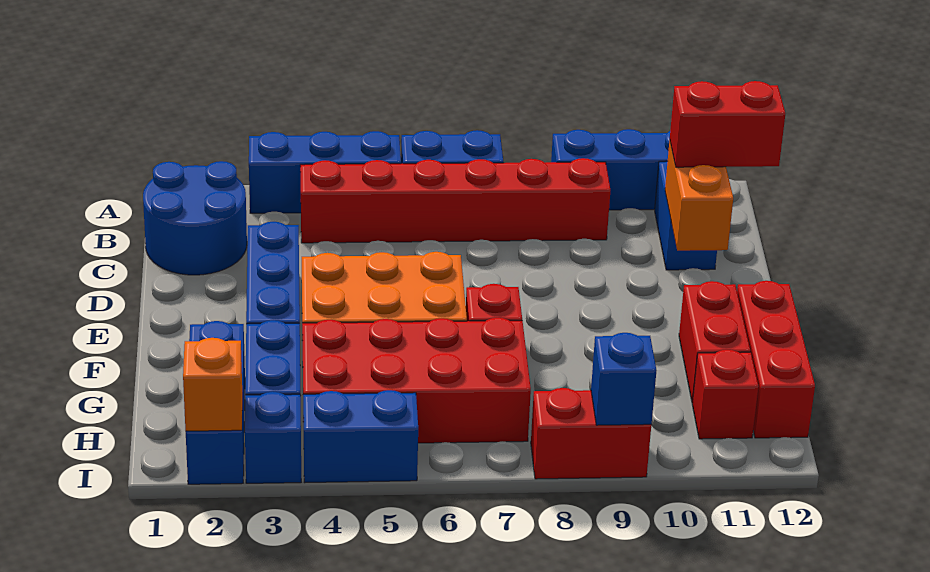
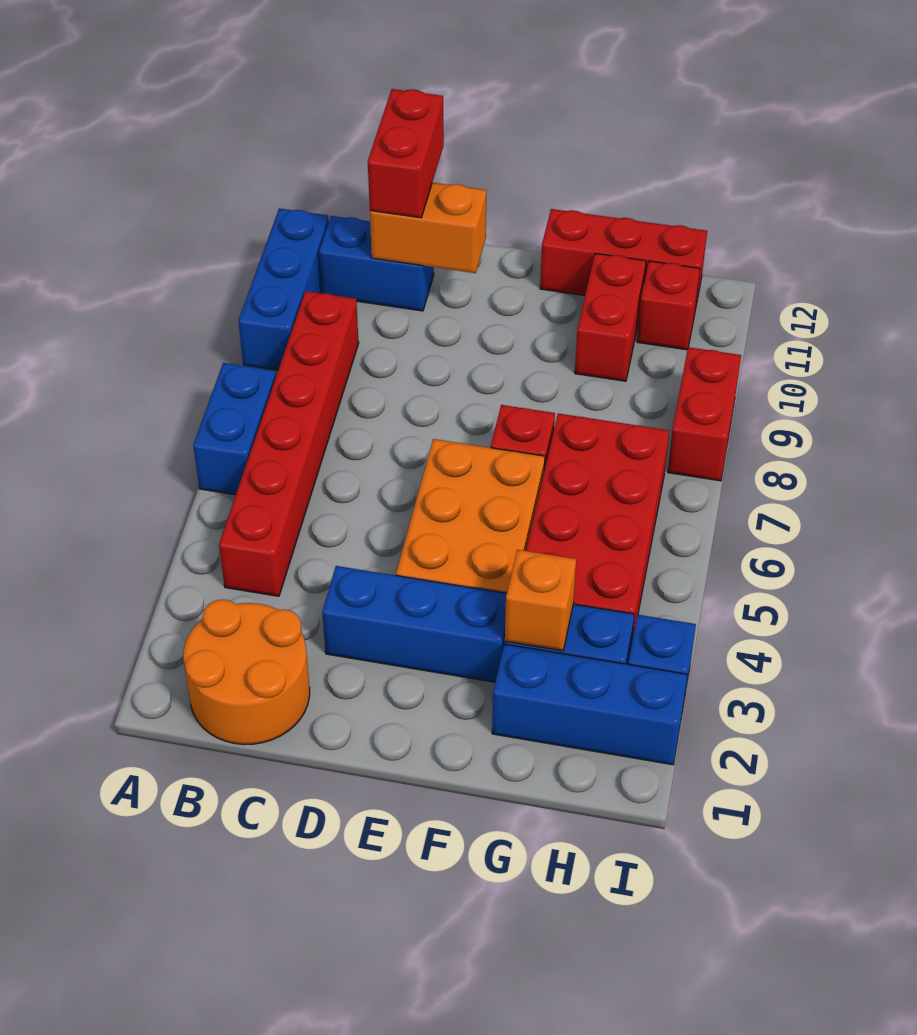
blue brick A3:A5 level 1 -> none
blue round brick B1:C2 level 1 -> orange round brick B1:C2 level 1
red brick F11:G11 level 1 -> red brick G10:G11 level 1
orange brick I2 level 2 -> orange brick G3 level 2
blue brick I4:I5 level 1 -> none
blue brick I9 level 2 -> none

